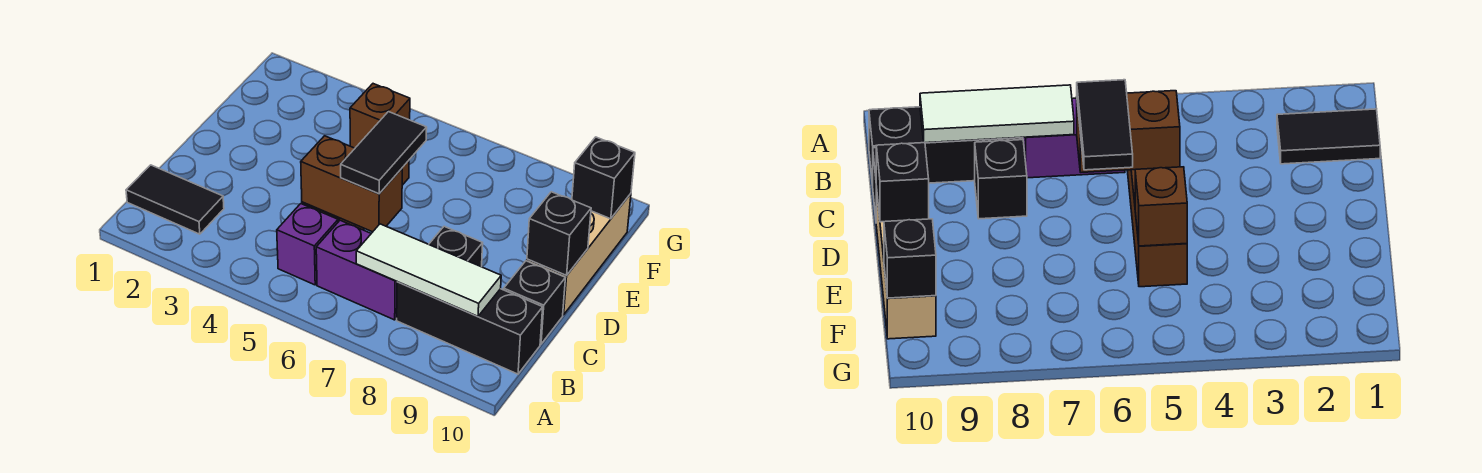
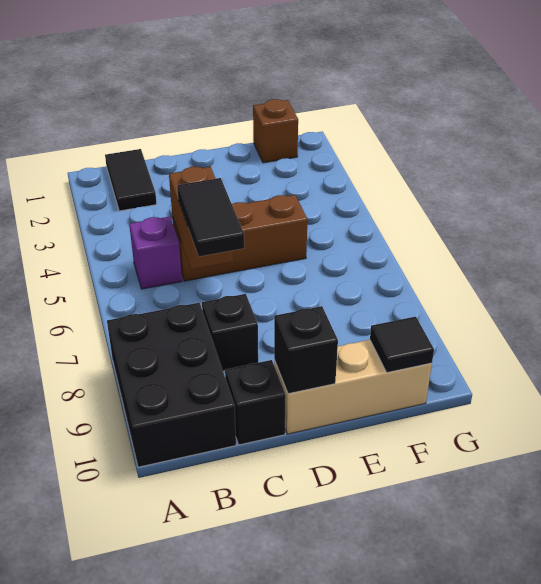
purple brick B6:B7 level 1 -> none
white tile B7:B9 level 2 -> none
black brick B8:B10 level 1 -> black brick A8:B10 level 1
black tile C6:D6 level 3 -> black tile C6:C7 level 3
brown brick E5 level 2 -> brown brick F1 level 1
black brick F10 level 2 -> black tile F10 level 2

